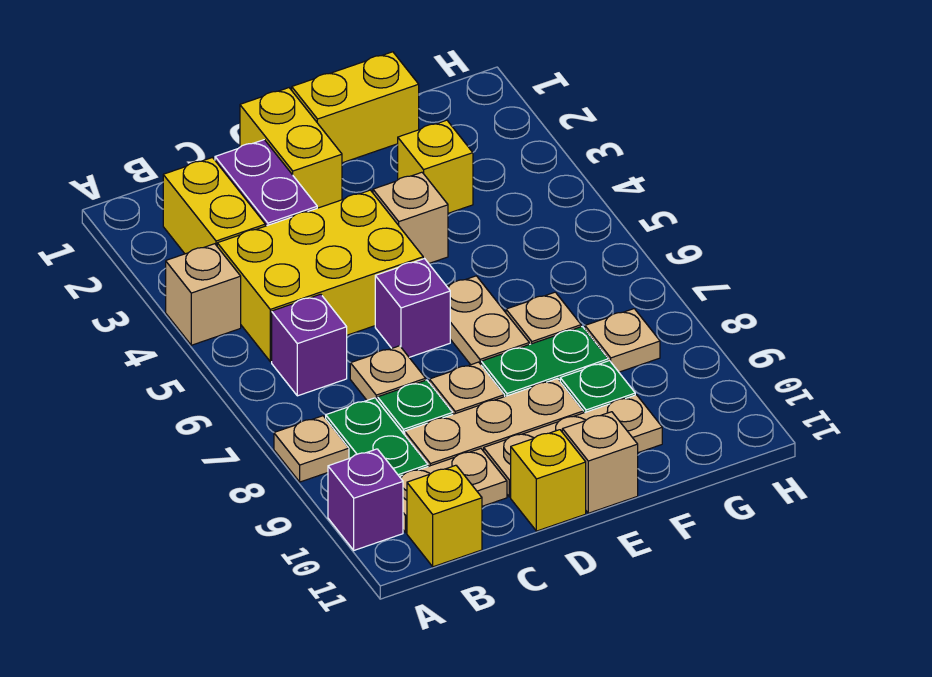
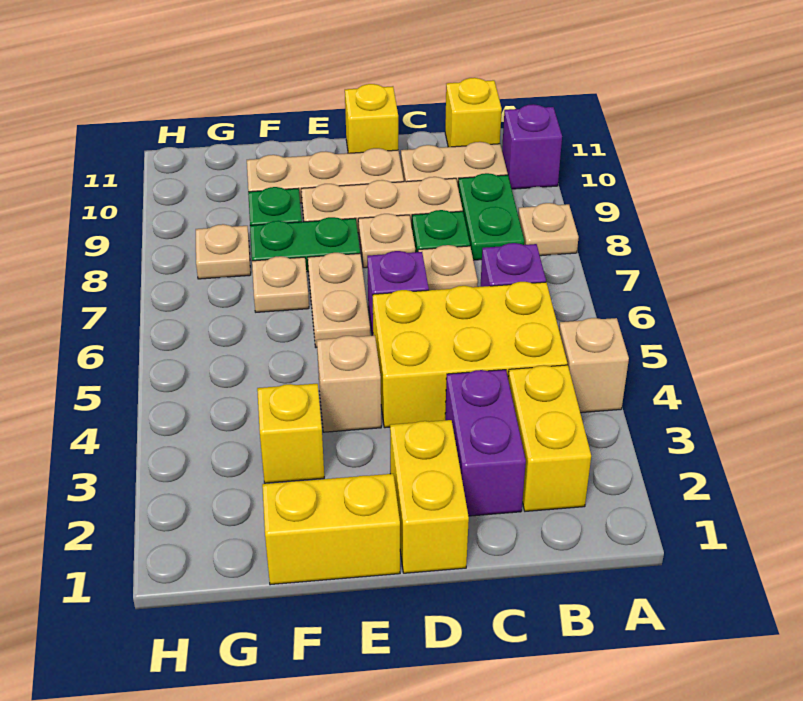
tan brick E11 level 1 -> none

